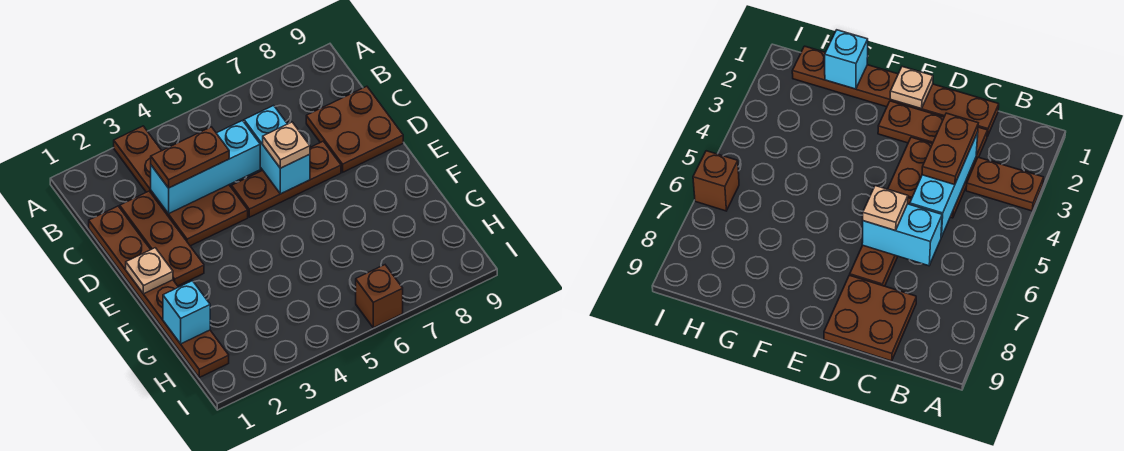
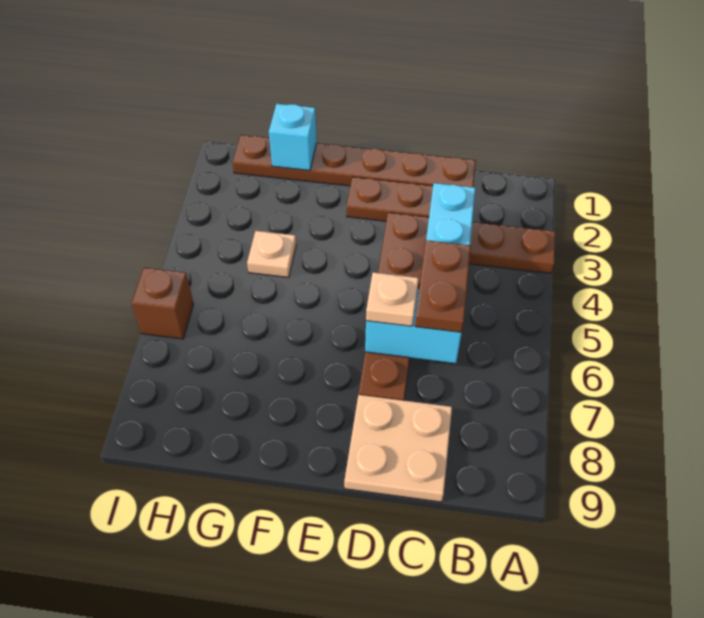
brown plate C3:C4 level 3 -> brown plate C5:C6 level 3
brown plate C8:D9 level 1 -> tan plate C8:D9 level 1
tan plate E1 level 2 -> tan plate G4 level 1

